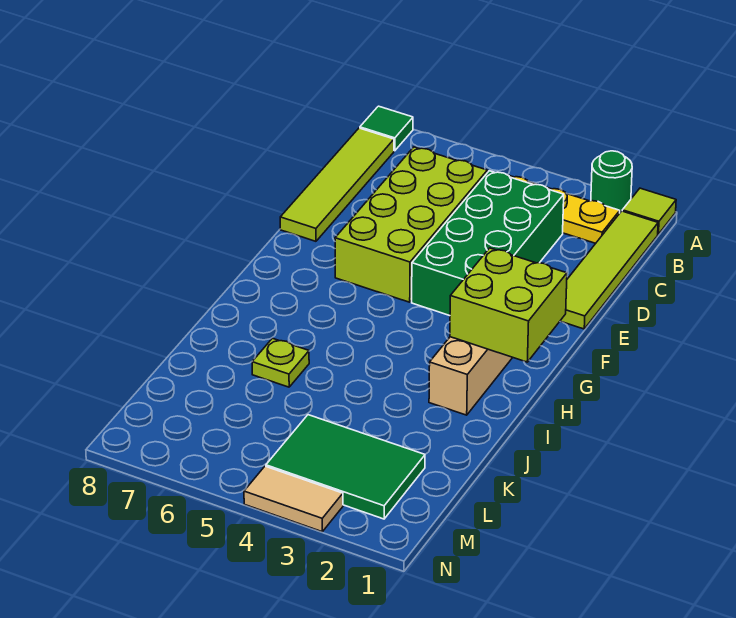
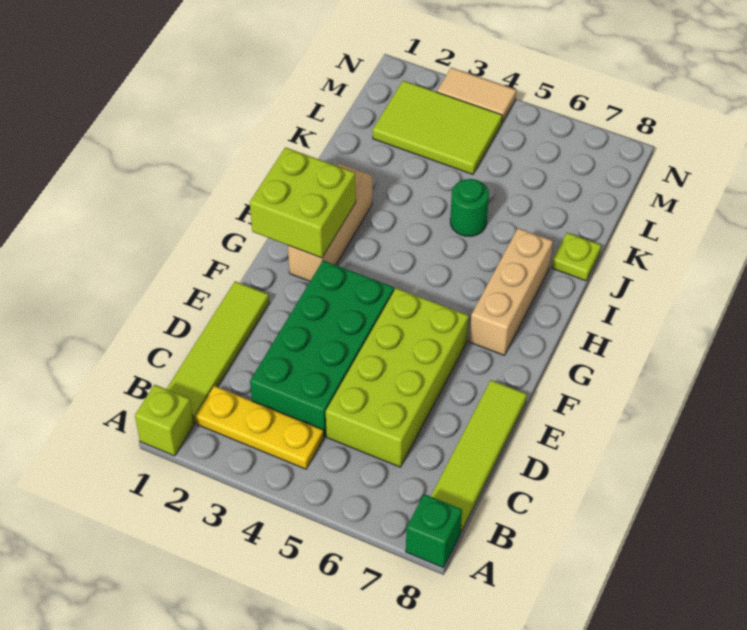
lime tile A1 level 1 -> lime brick A1 level 1
green round brick A2 level 1 -> green round brick J5 level 1
green tile A8 level 1 -> green brick A8 level 1
none -> tan brick G7:I7 level 1
lime plate J6 level 1 -> lime plate J8 level 1
green tile L2:M4 level 1 -> lime tile L2:M4 level 1

